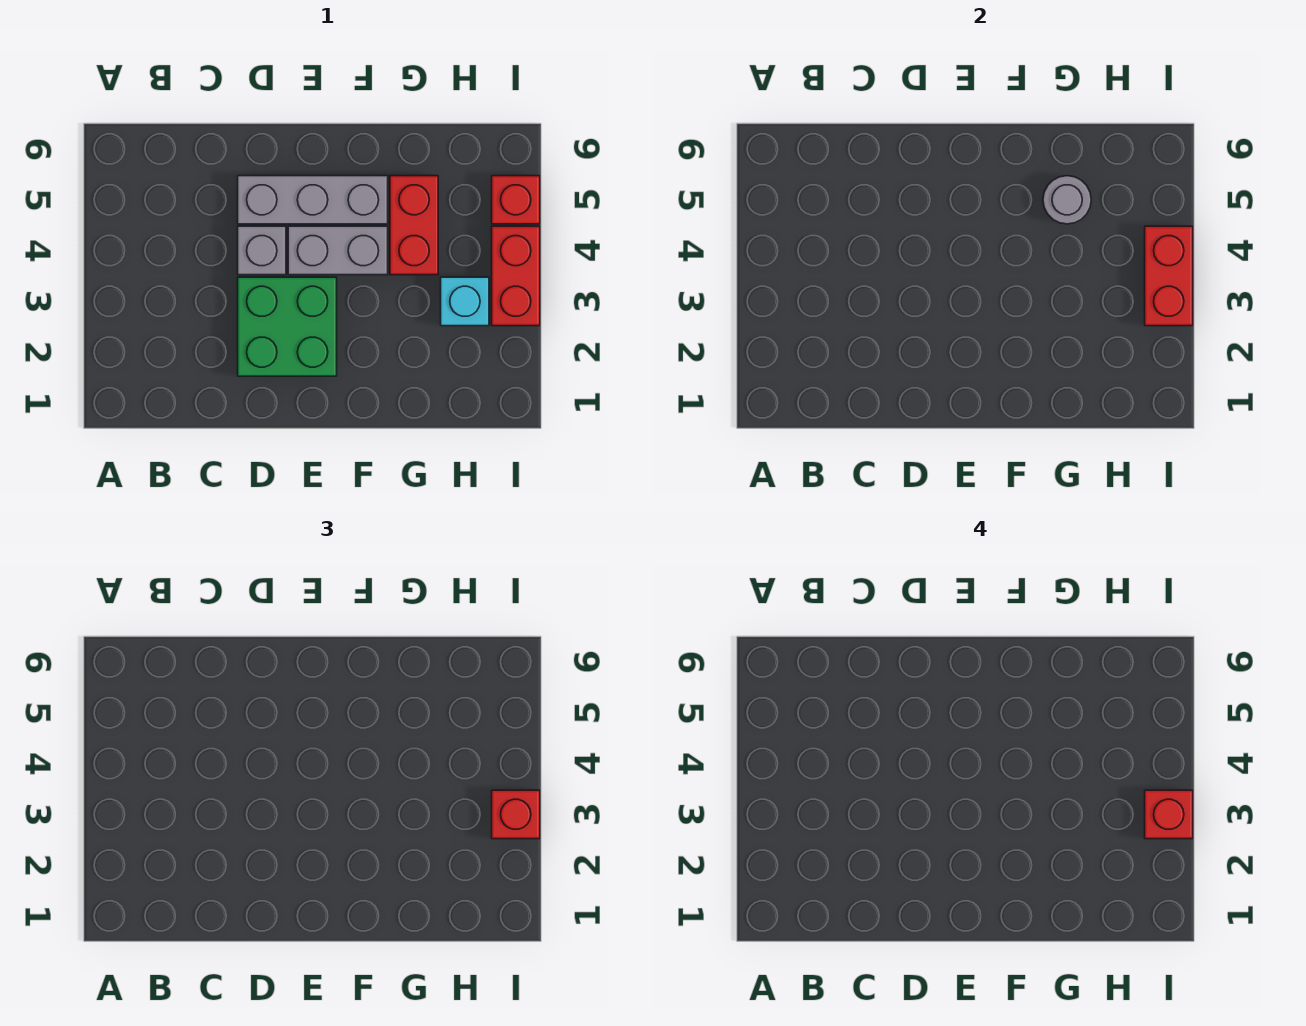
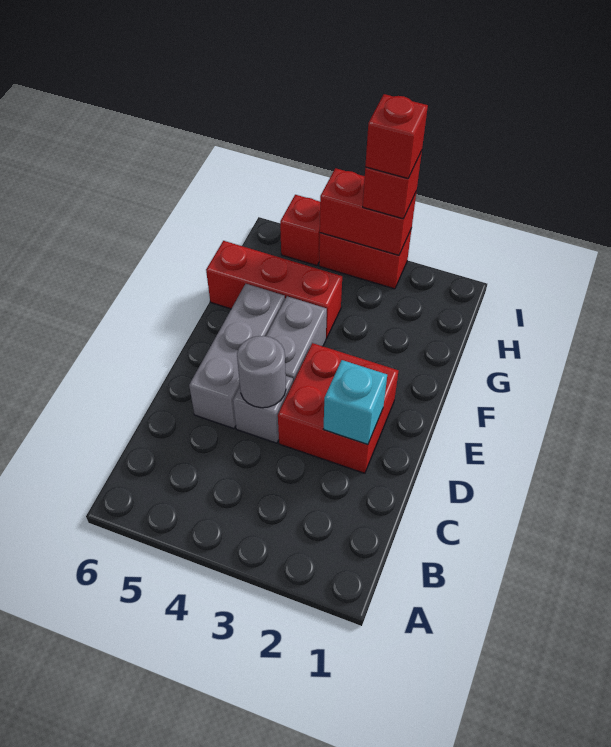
green brick D2:E3 level 1 -> red brick D2:E3 level 1
red brick G4:G5 level 1 -> red brick G4:G6 level 1
grey round brick G5 level 2 -> grey round brick D4 level 2
cyan brick H3 level 1 -> cyan brick D2 level 2

